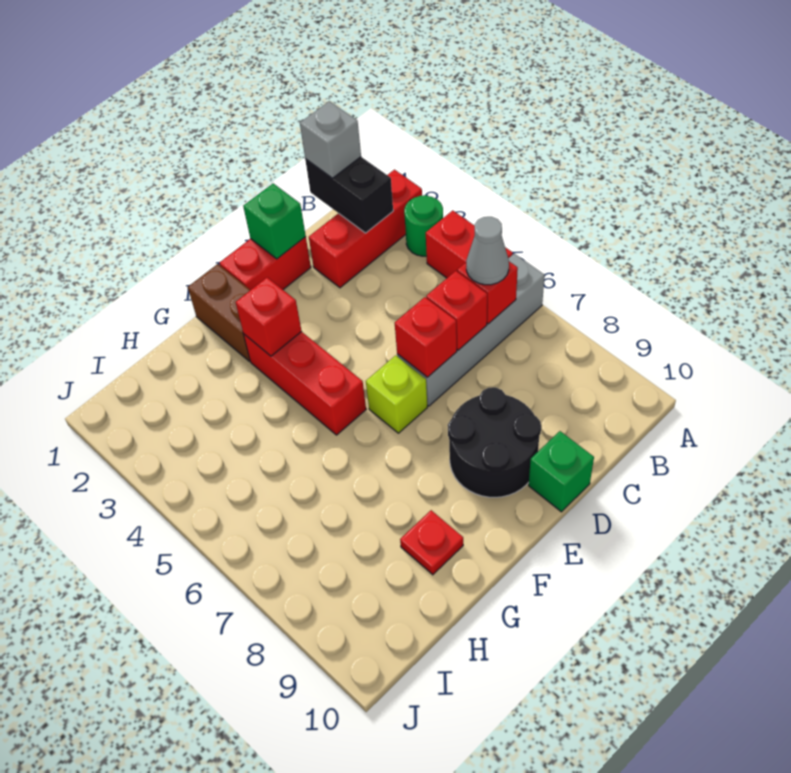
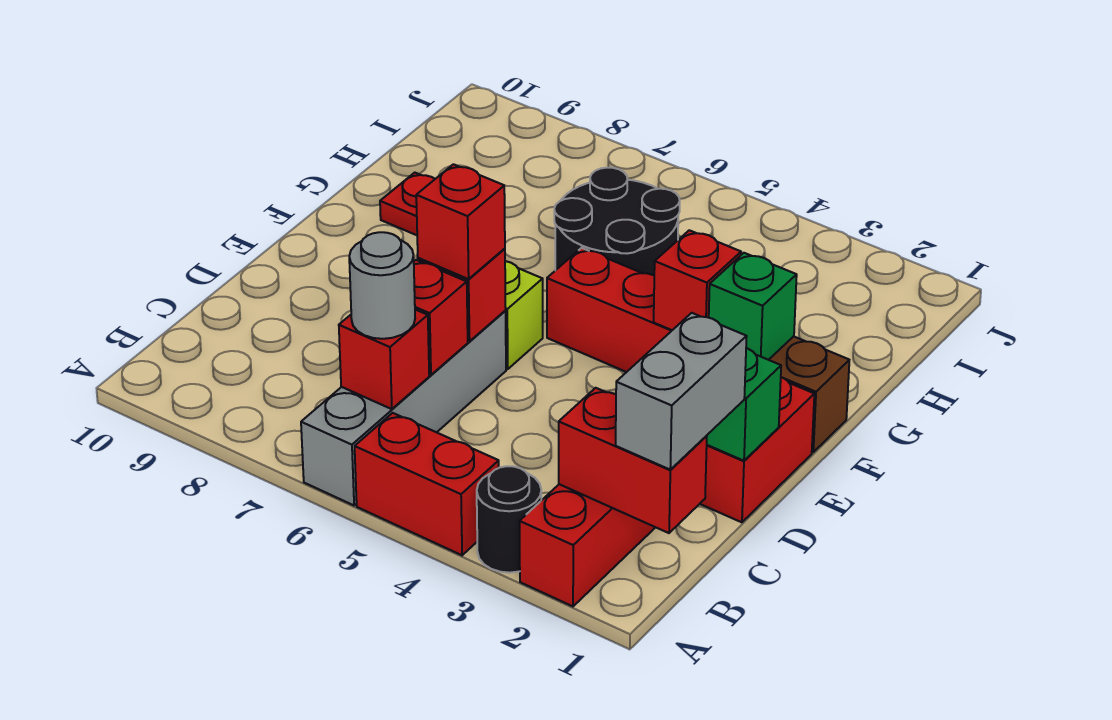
green round brick A3 level 1 -> black round brick A3 level 1
black brick B1:B2 level 2 -> red brick B1:B2 level 2
grey brick B1 level 3 -> grey brick B1:C1 level 3
grey cone B6 level 3 -> grey round brick B6 level 3
none -> red brick D6 level 3
black round brick D8:E9 level 1 -> black round brick G5:H6 level 1
green brick D10 level 1 -> green brick F2 level 2

